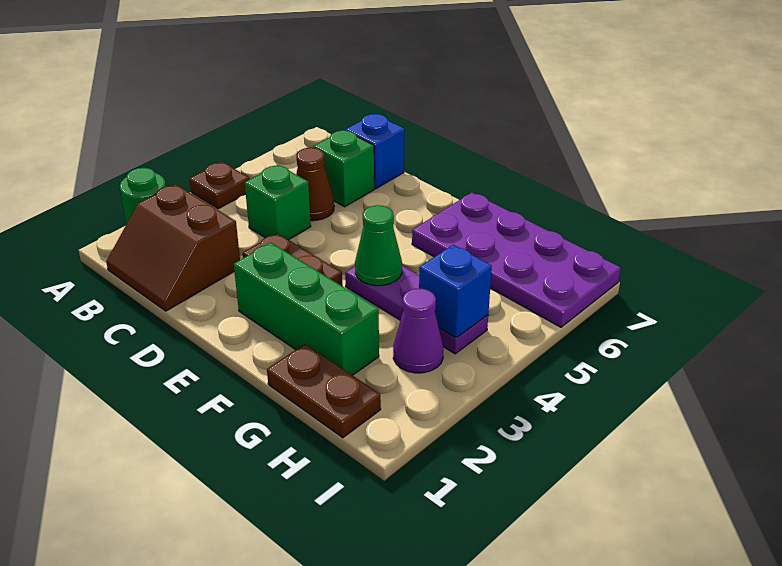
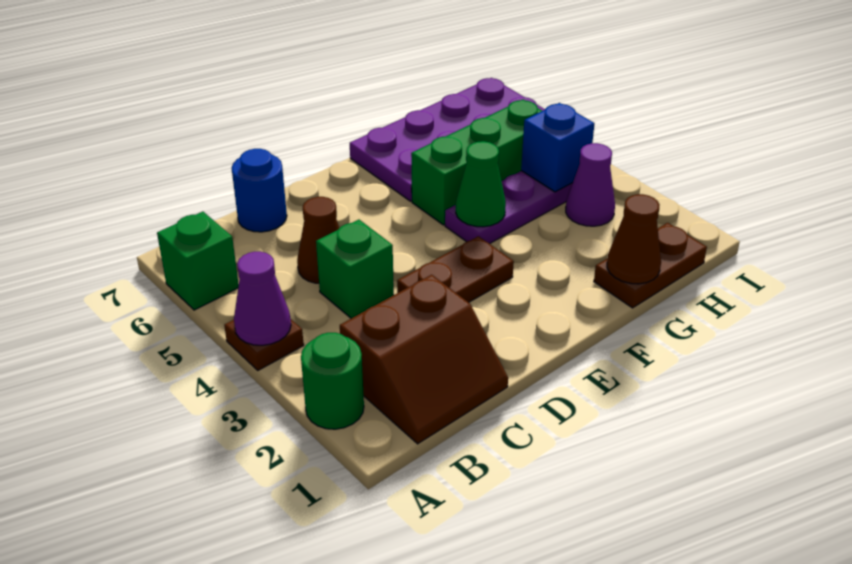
none -> purple cone A4 level 2
green brick C6 level 1 -> green brick A6 level 1
blue brick C7 level 1 -> blue round brick C7 level 1
green brick E2:G2 level 1 -> green brick F5:H5 level 1
none -> brown cone G1 level 2

